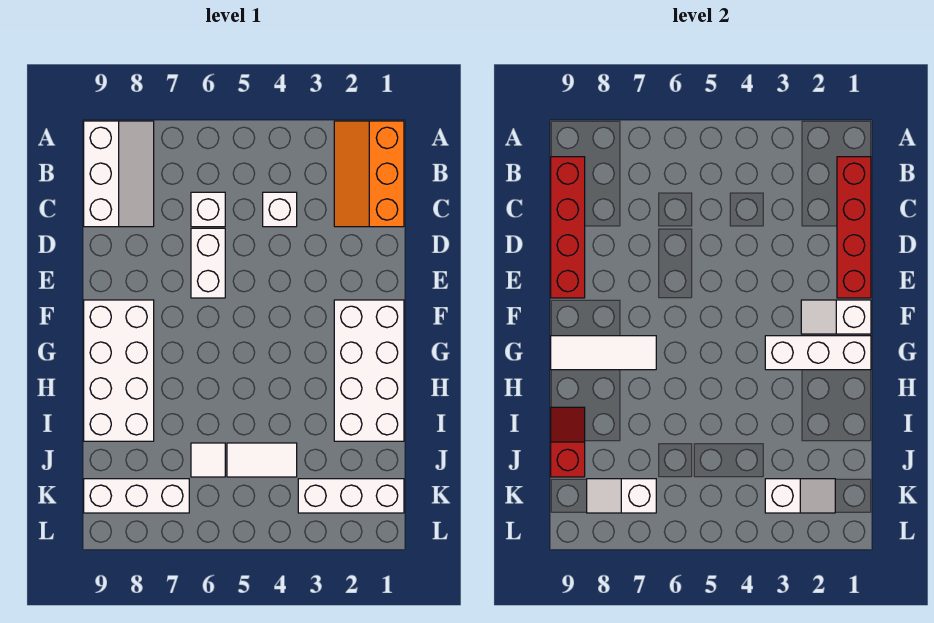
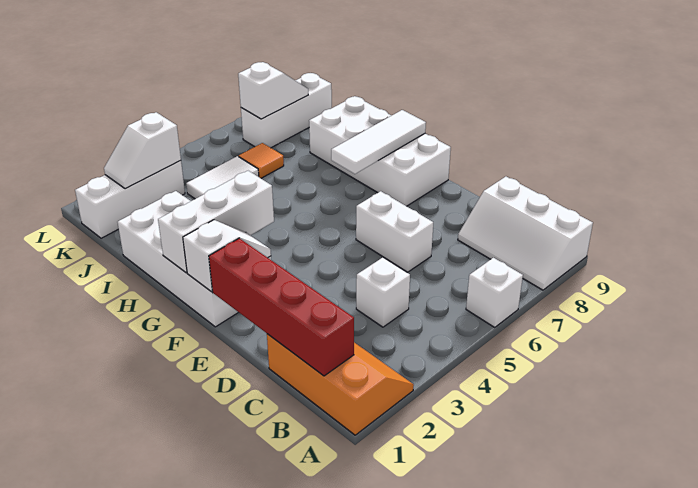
red brick B9:E9 level 2 -> none
white brick C6 level 1 -> white brick A6 level 1
red slope I9:J9 level 2 top J -> none
white tile J6 level 1 -> orange tile J6 level 1

